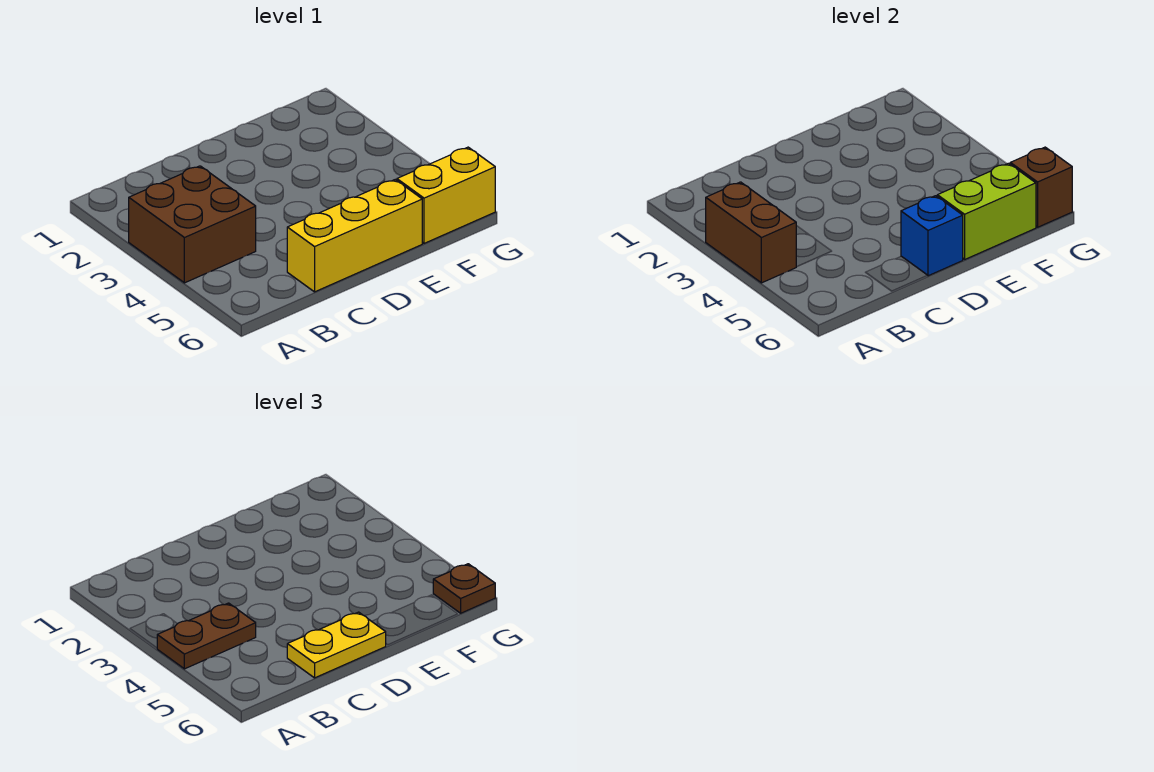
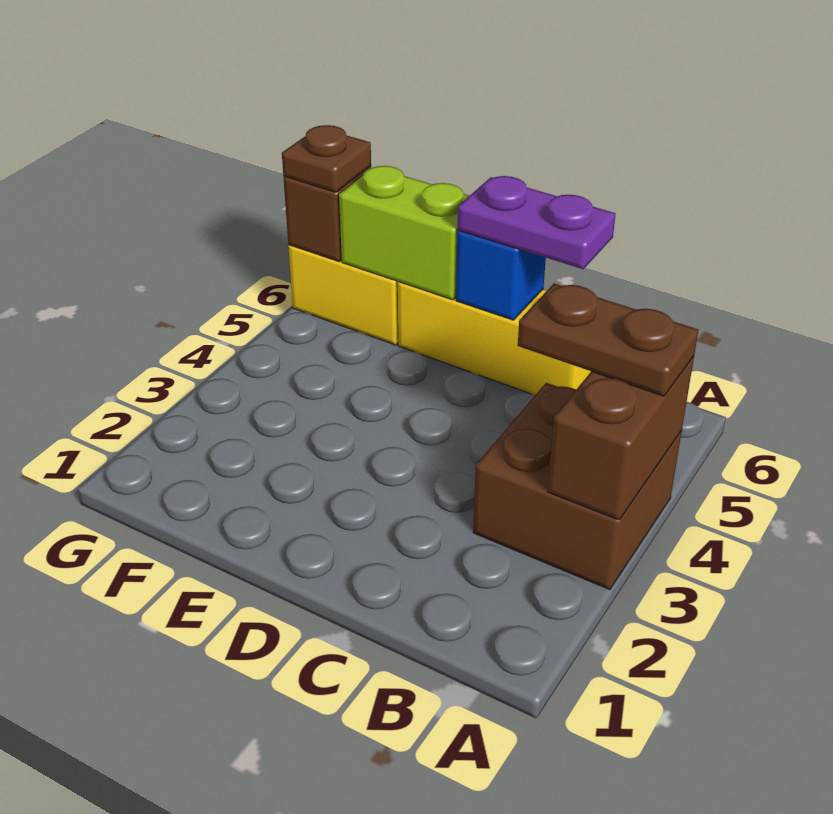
yellow plate C6:D6 level 3 -> purple plate C6:D6 level 3

